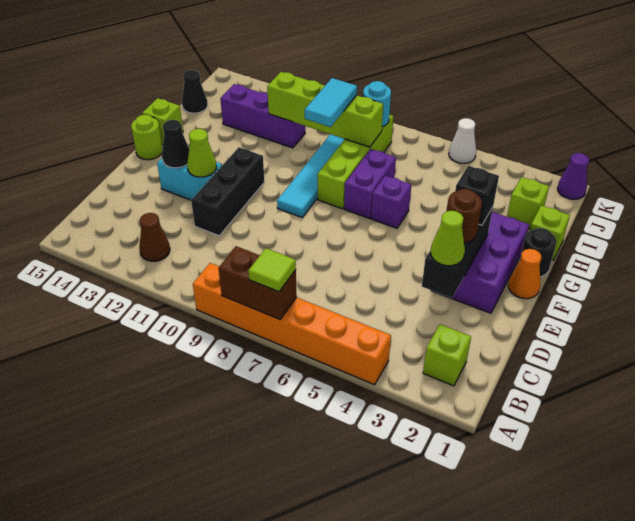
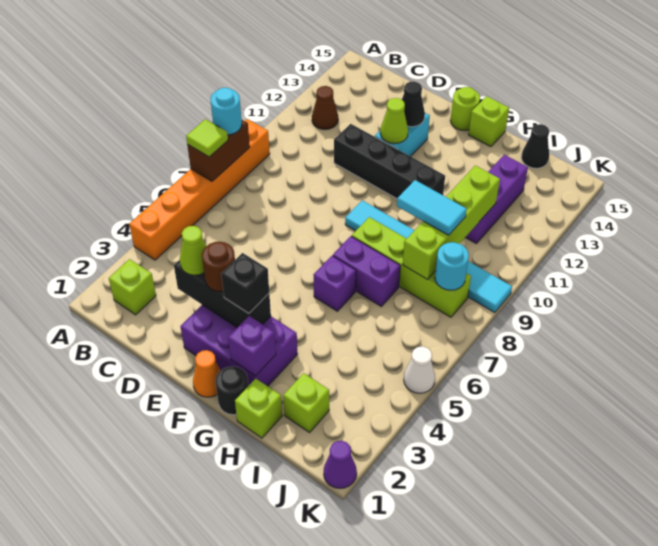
none -> cyan round brick A8 level 3
black brick D11:F11 level 1 -> black brick D11:G11 level 1
none -> purple brick G2 level 2

